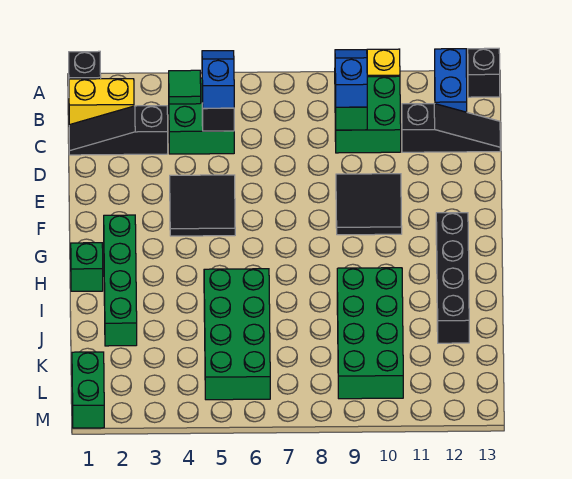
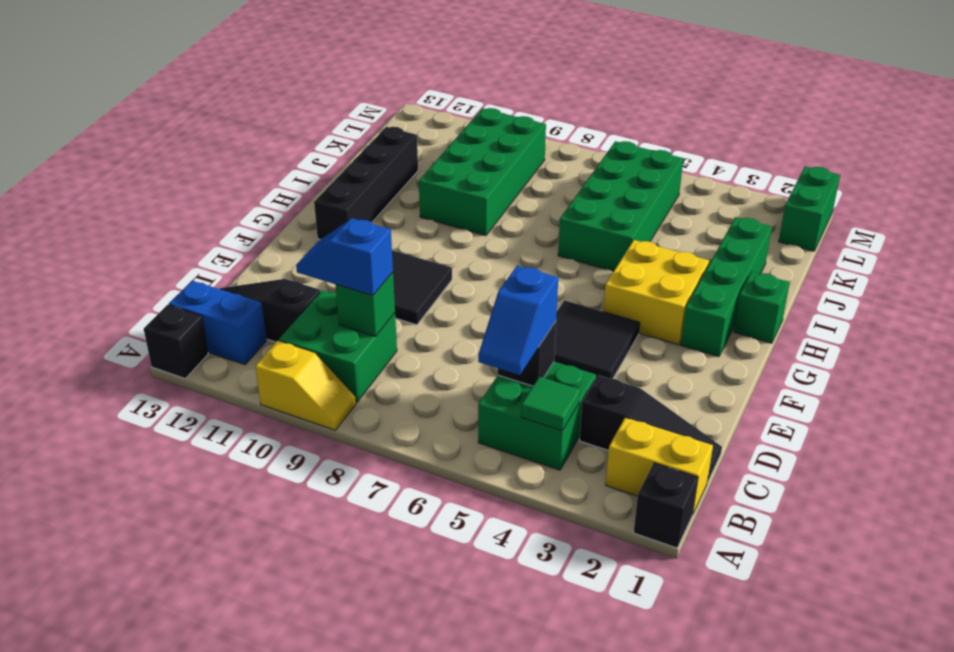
blue brick A12:B12 level 1 -> blue brick B12:B13 level 1
blue slope B9:C9 level 3 top C -> blue slope C9:C10 level 3 top 9
none -> yellow brick G3:H4 level 1

